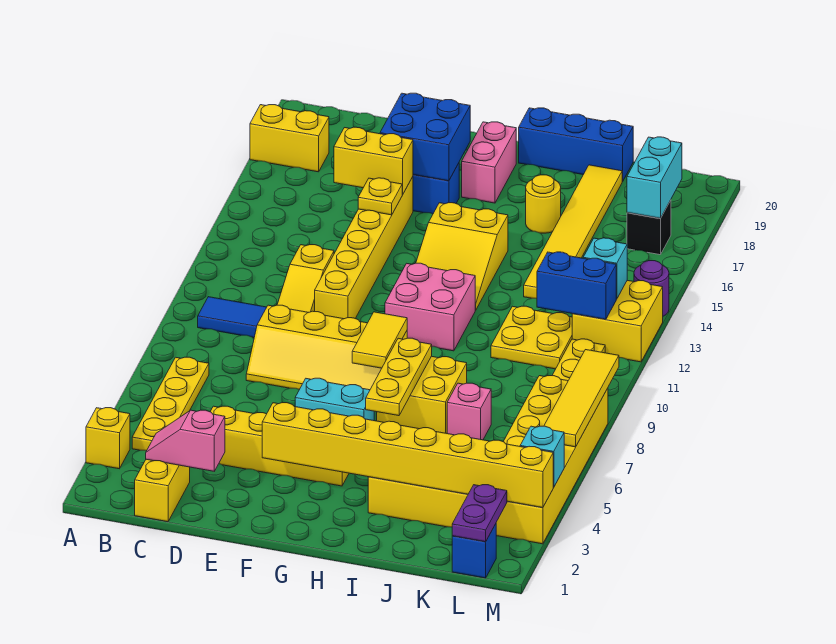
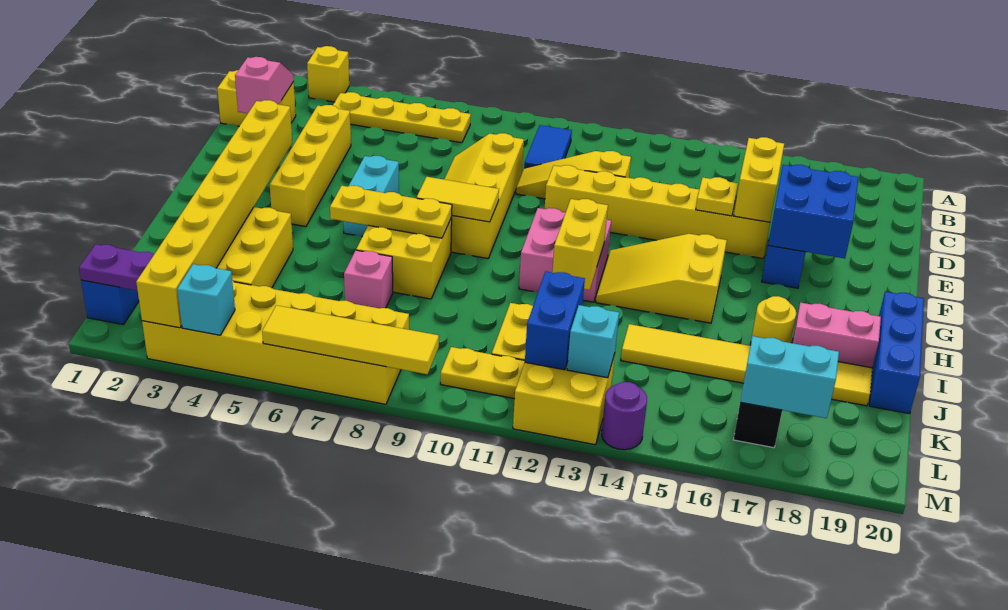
yellow brick A18:B18 level 1 -> yellow brick H12:I12 level 2
pink brick G18:G19 level 1 -> pink brick I18:I19 level 1

